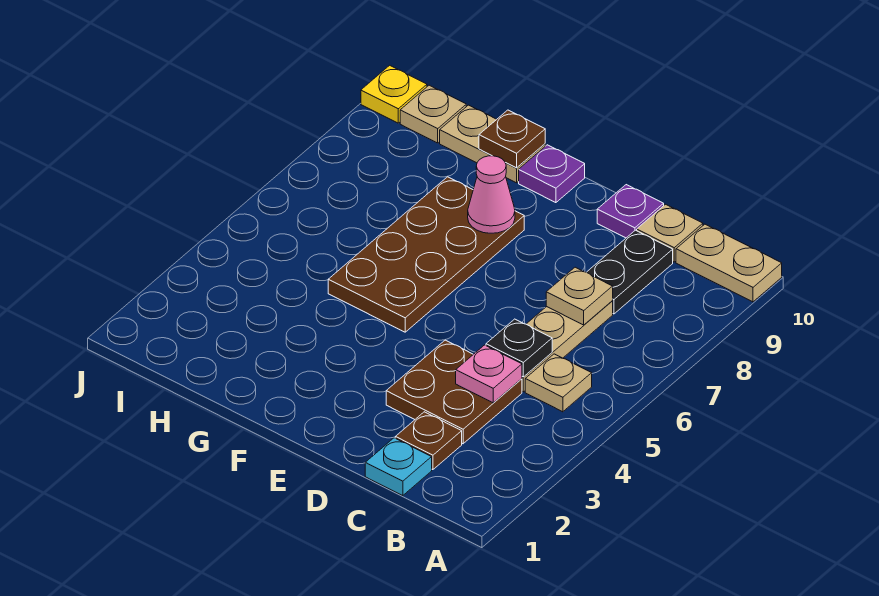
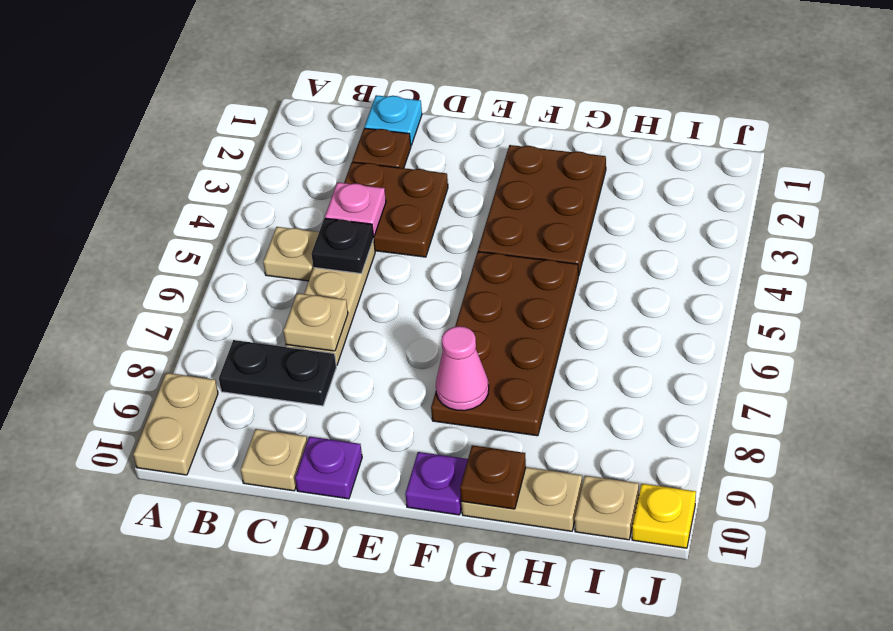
tan plate A10:B10 level 1 -> tan plate A9:A10 level 1
black plate C8:C9 level 1 -> black plate B8:C8 level 1
none -> brown plate F2:G4 level 1

